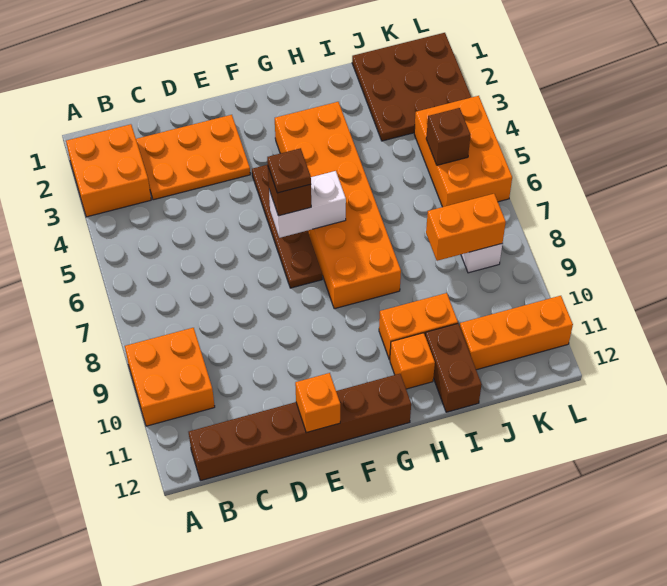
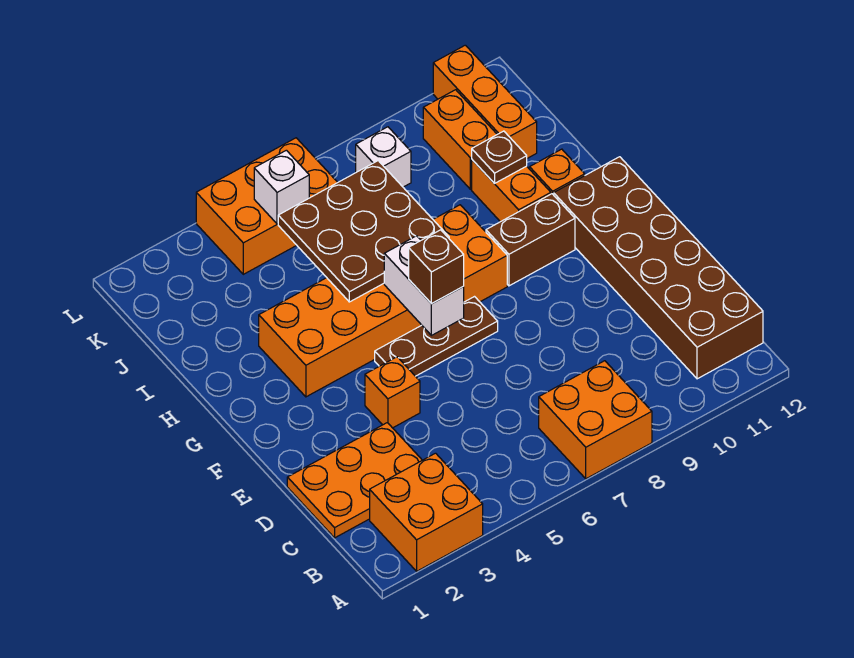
orange brick A9:B10 level 1 -> orange brick A7:B8 level 1
brown brick B12:G12 level 1 -> brown brick B11:G12 level 1
orange plate C2:E3 level 1 -> orange plate C1:D3 level 1
orange brick E12 level 2 -> orange brick E4 level 1
brown plate F4:F7 level 1 -> brown plate F5:F7 level 1
brown plate F6 level 4 -> brown plate I10 level 2
brown brick I11:I12 level 1 -> brown brick G9:G10 level 1
brown plate J1:L3 level 1 -> brown plate H5:J7 level 2
orange brick J8:K8 level 2 -> orange brick J10:K10 level 1
brown brick K5 level 2 -> white brick K5 level 2

